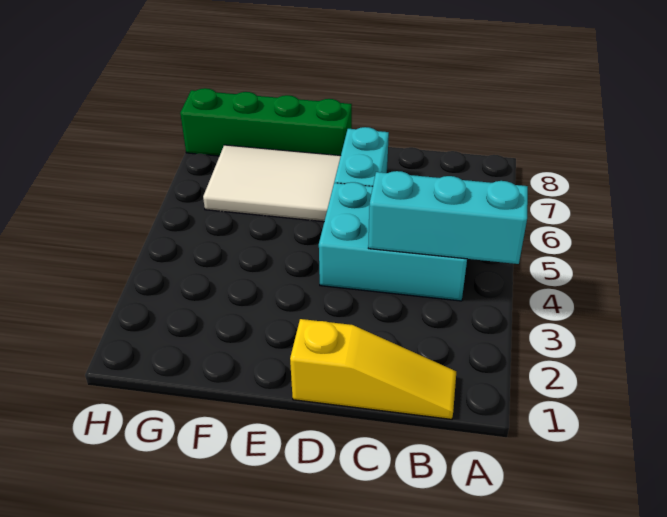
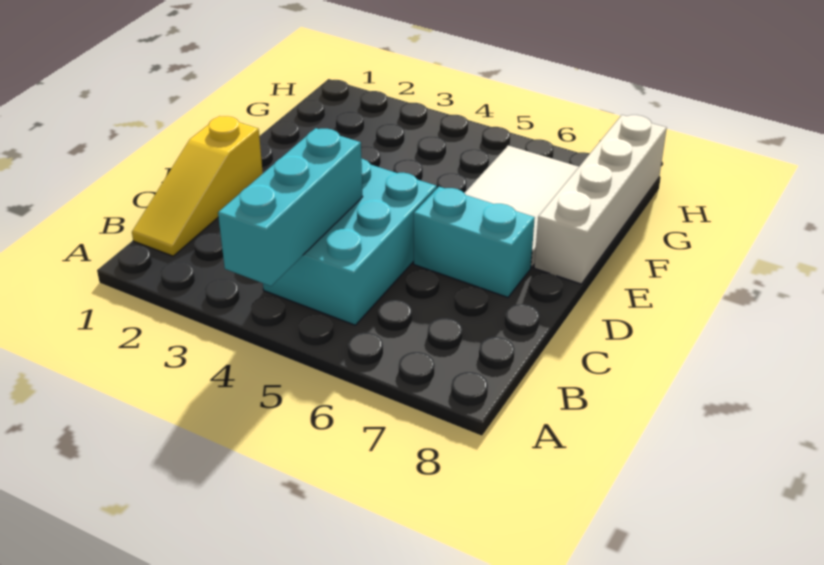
green brick E8:H8 level 1 -> white brick E8:H8 level 1

